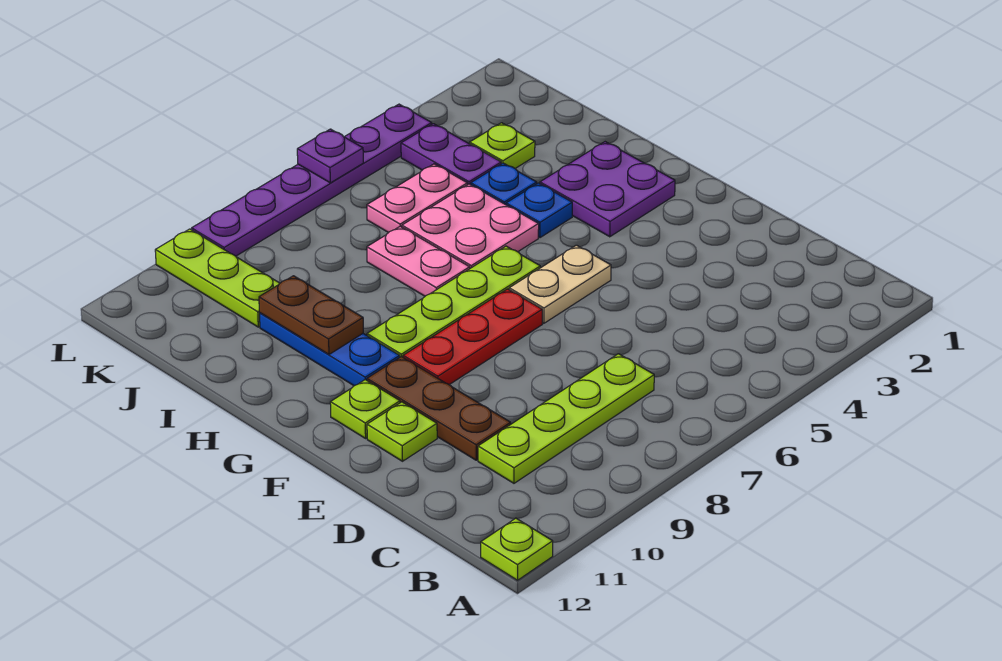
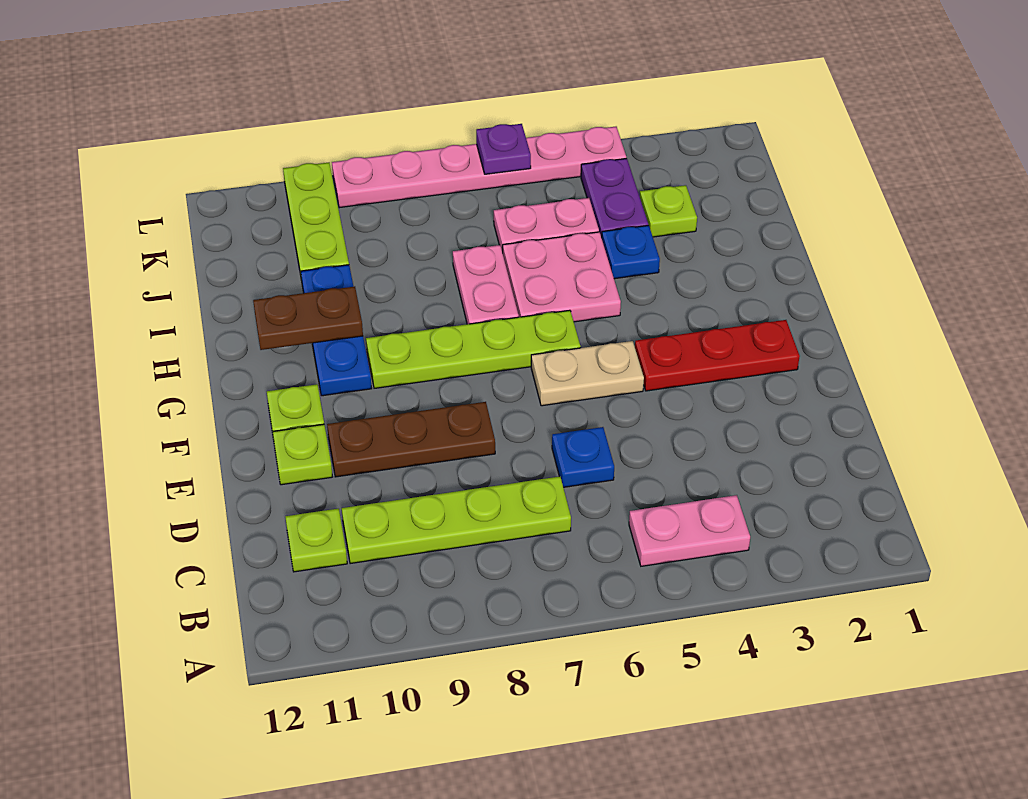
lime plate A12 level 1 -> lime plate C11 level 1
none -> pink plate B4:B5 level 1
brown plate D10:F10 level 1 -> brown plate E8:E10 level 1
red plate F7:F9 level 1 -> red plate F2:F4 level 1
purple plate G2:H3 level 1 -> none
blue plate H4 level 1 -> blue plate D6 level 1
brown plate H10:I10 level 2 -> brown plate H10:H11 level 2
purple plate L4:L9 level 1 -> pink plate L4:L9 level 1

